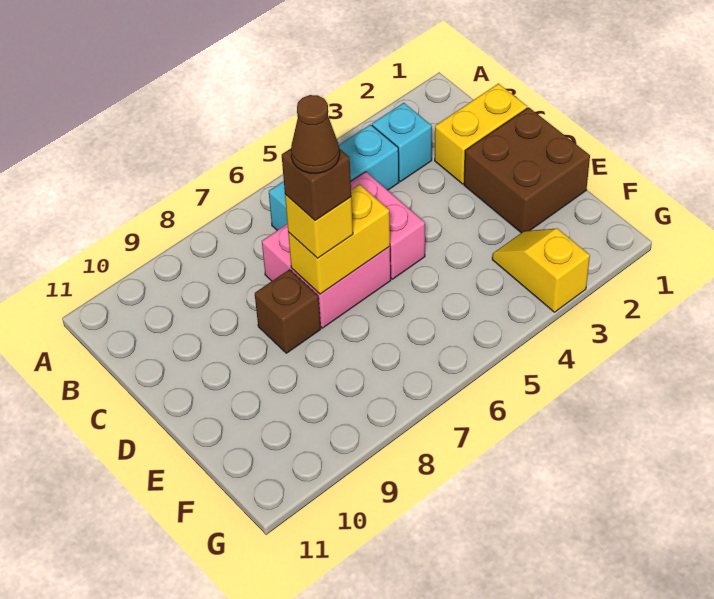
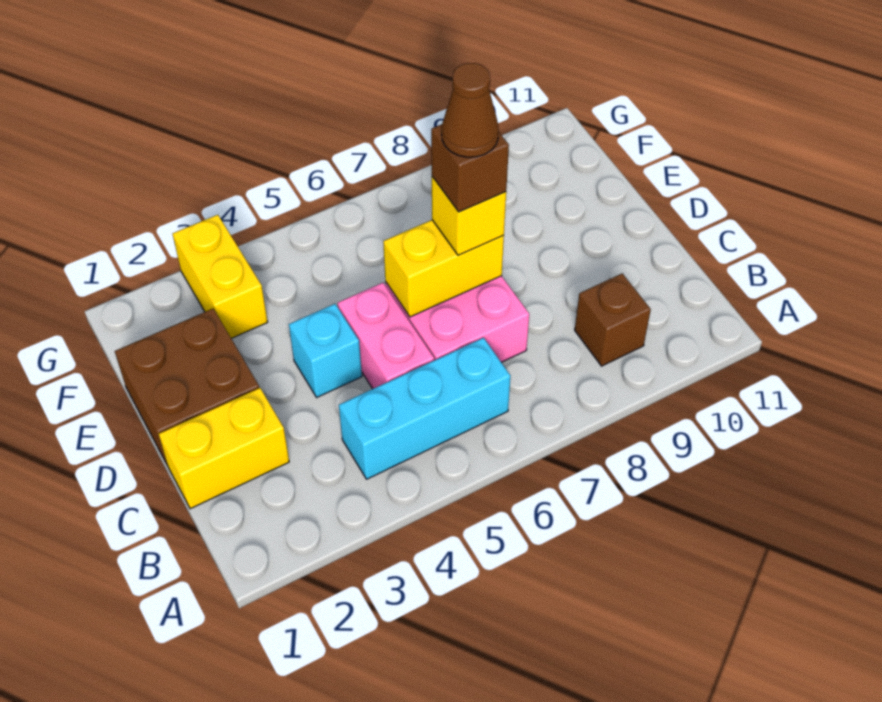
cyan brick B3 level 1 -> cyan brick D4 level 1
brown brick D8 level 1 -> brown brick B9 level 1
yellow slope F3:G3 level 1 top G -> yellow brick F3:G3 level 1

